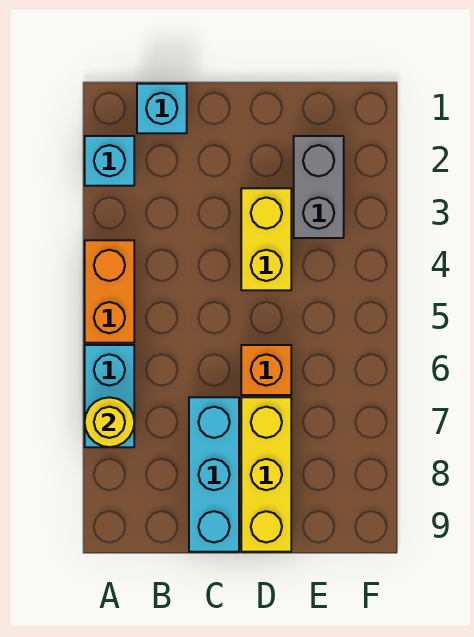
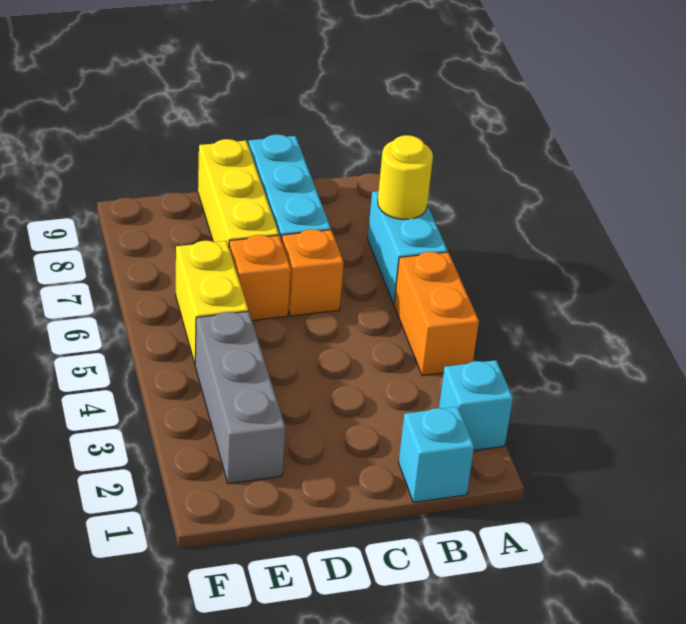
none -> orange brick C6 level 1
yellow brick D3:D4 level 1 -> yellow brick E5:E6 level 1
grey brick E2:E3 level 1 -> grey brick E2:E4 level 1

